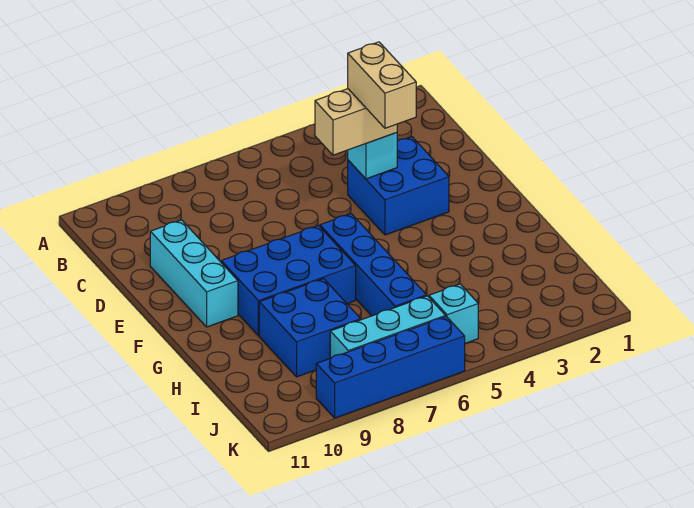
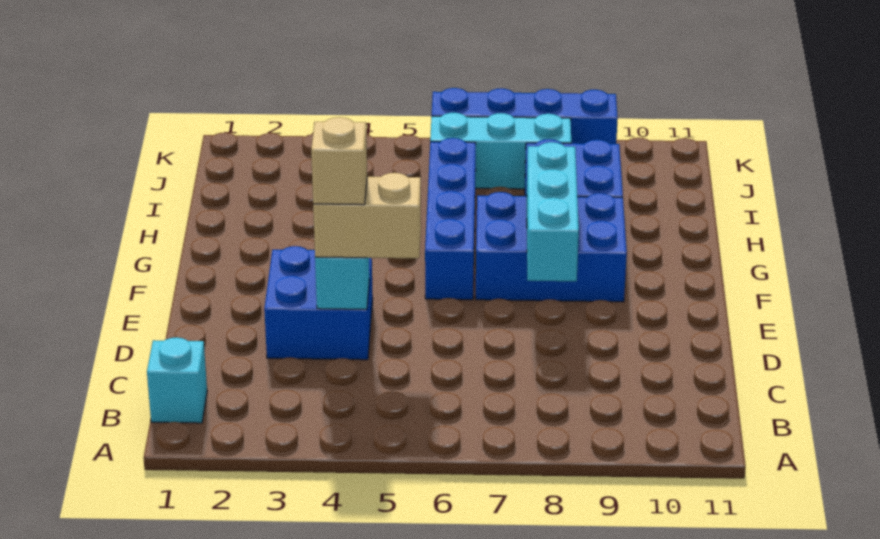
tan brick D4:E4 level 4 -> tan brick D4 level 4
cyan brick D10:F10 level 1 -> cyan brick E8:G8 level 2
cyan brick J5 level 1 -> cyan brick B1 level 1

